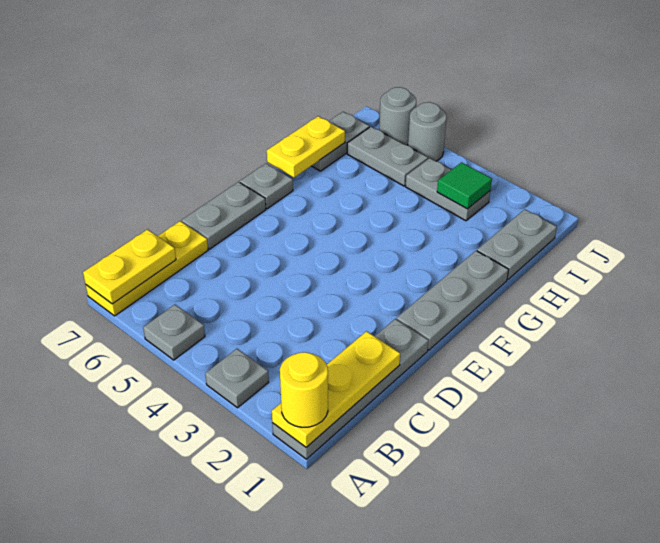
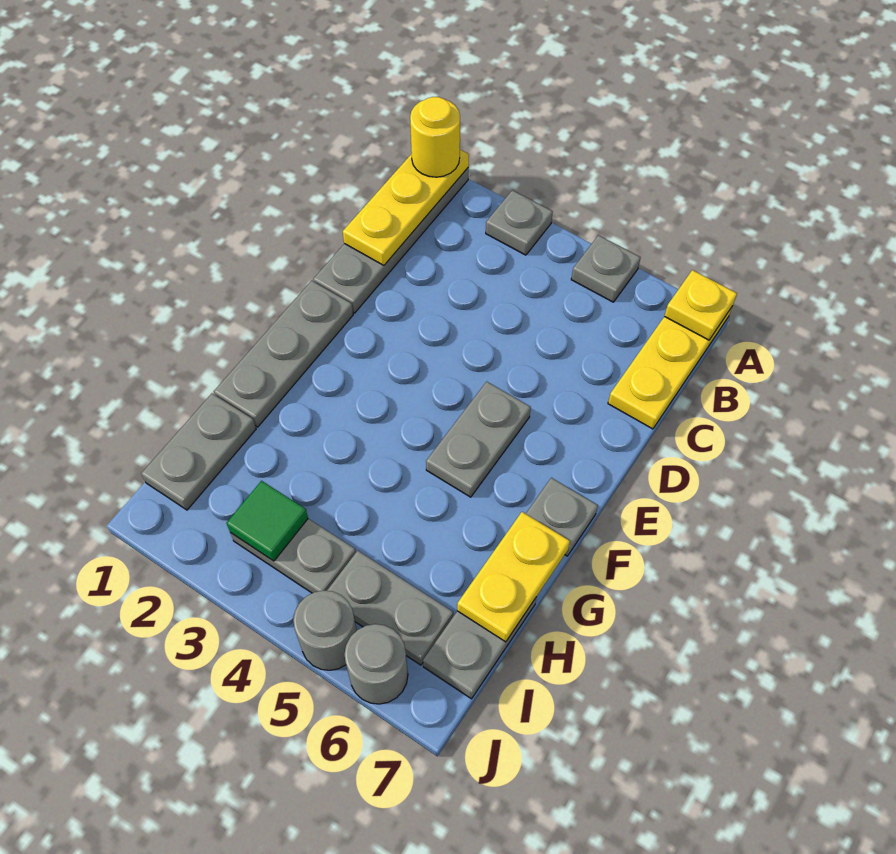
yellow plate A7:B7 level 2 -> yellow plate A7 level 2
grey plate D7:E7 level 1 -> grey plate E5:F5 level 1

